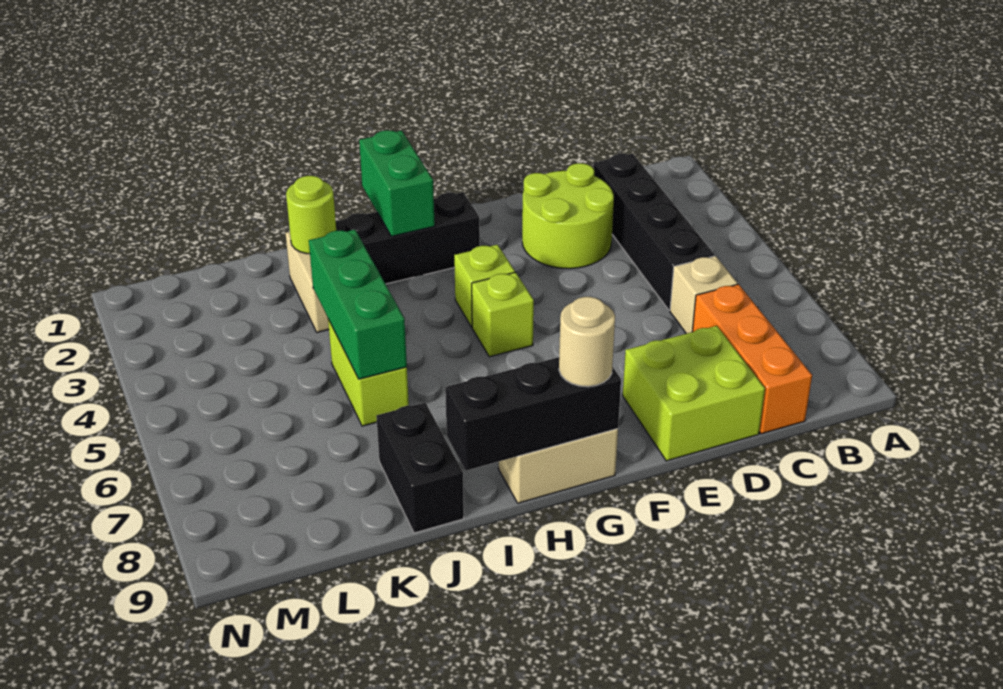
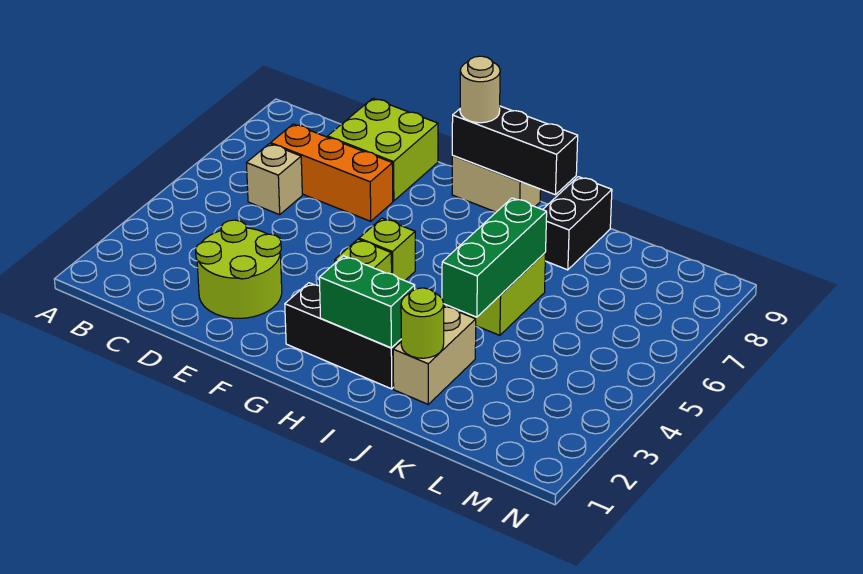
black brick C2:C5 level 1 -> none
orange brick C7:C9 level 1 -> orange brick C7:E7 level 1
green brick H1:H2 level 2 -> green brick H2:I2 level 2

